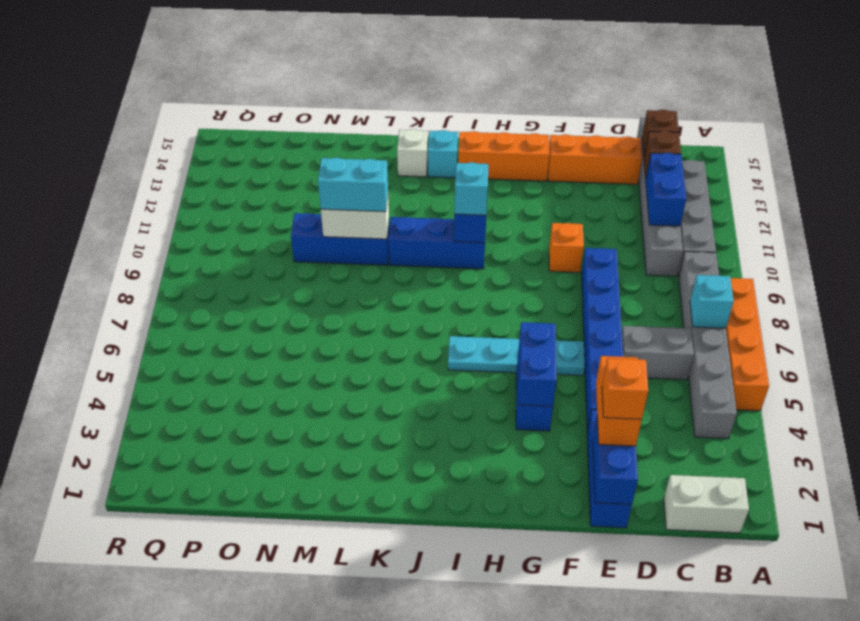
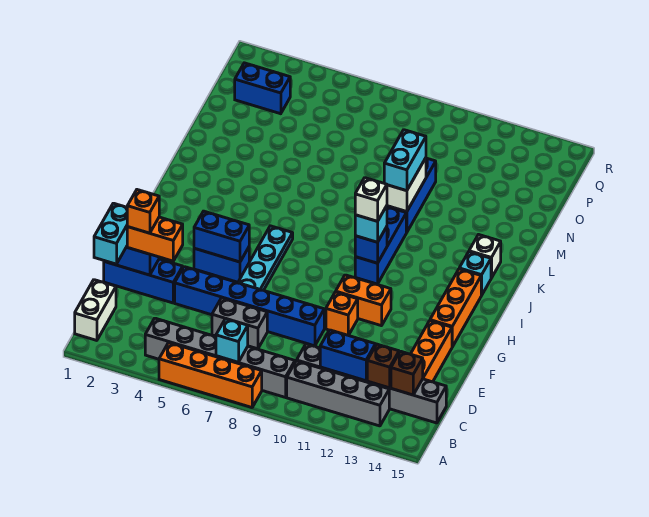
grey brick C6:D6 level 1 -> grey brick D6:D7 level 1
none -> cyan brick D1:E1 level 3
none -> orange brick G10:G11 level 1
none -> white brick I10 level 4
none -> blue brick P2:P3 level 1

